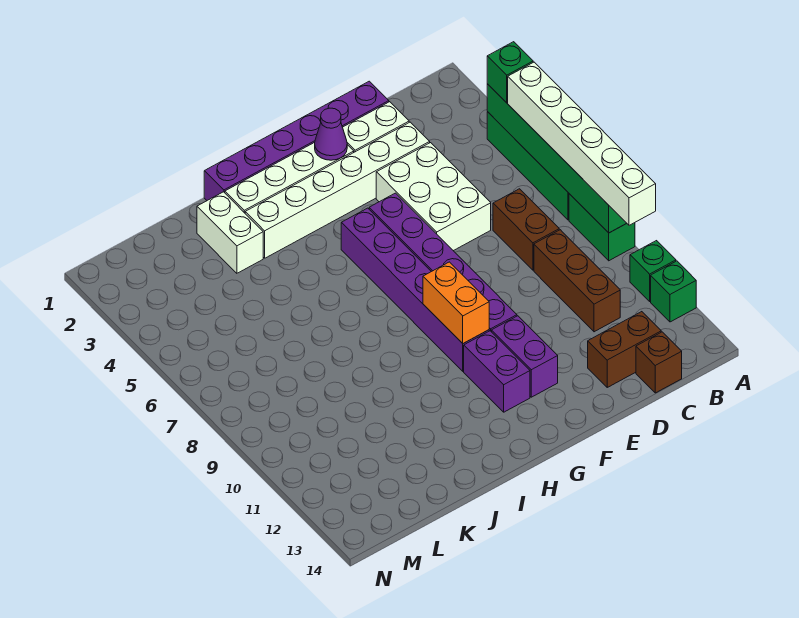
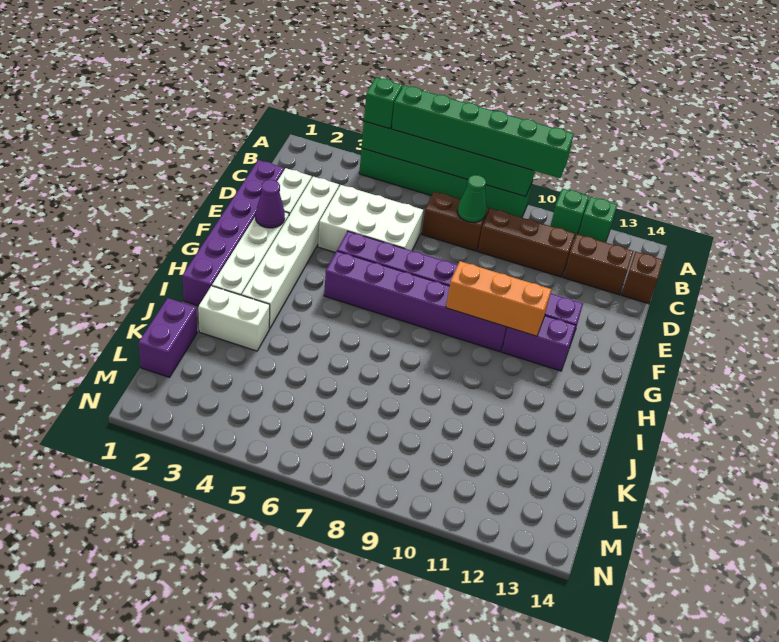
white brick A5:A10 level 3 -> green brick A5:A10 level 3
none -> green cone C8 level 2
brown brick C13:D13 level 1 -> brown brick C12:C13 level 1
orange brick G9:G10 level 2 -> orange brick G9:G11 level 2
none -> purple brick K1:L1 level 1

